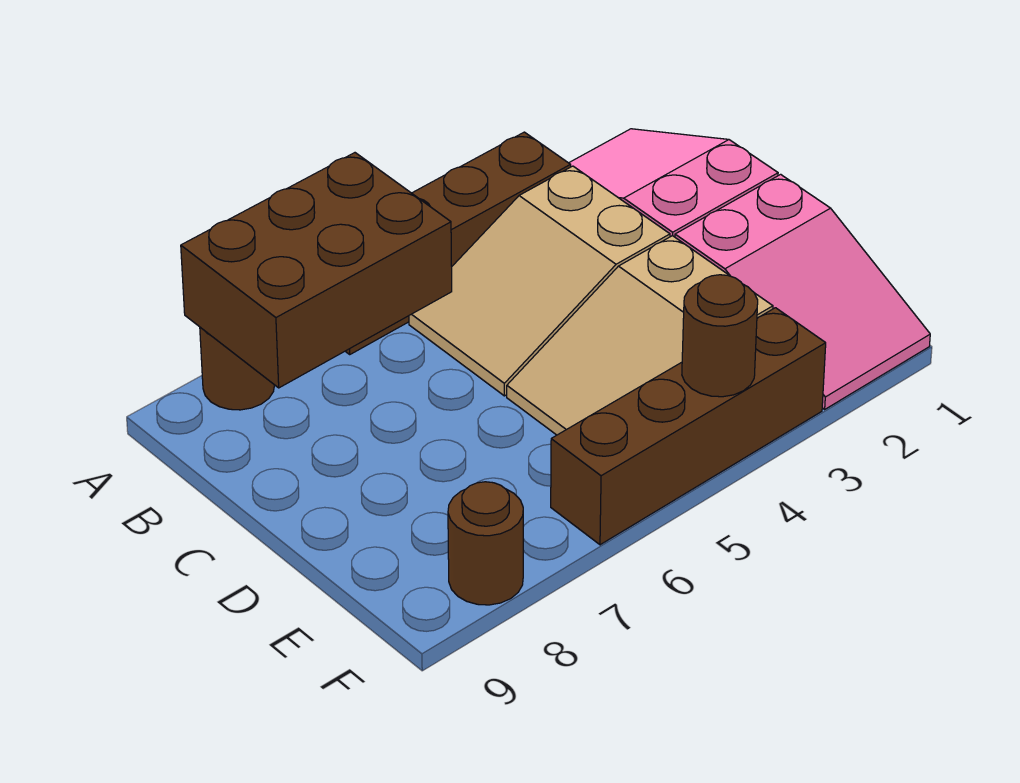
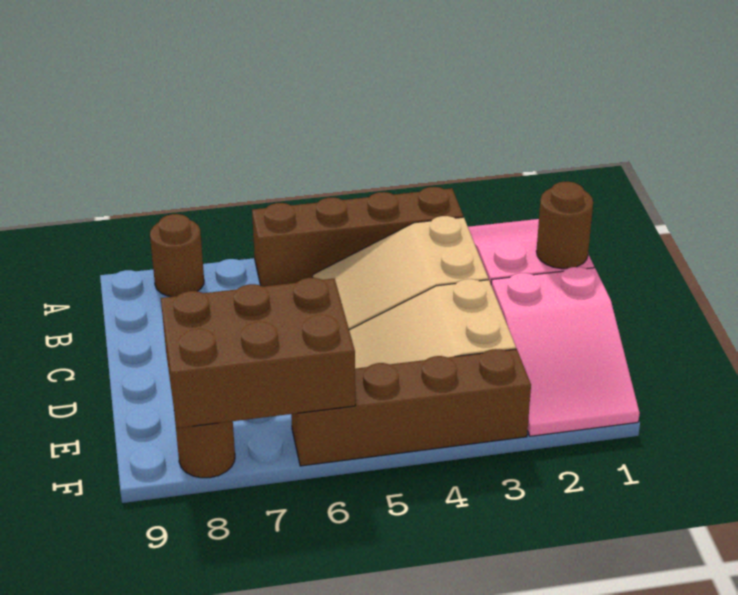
brown brick A6:B8 level 2 -> brown brick E6:F8 level 2
brown round brick F4 level 2 -> brown round brick C1 level 2

